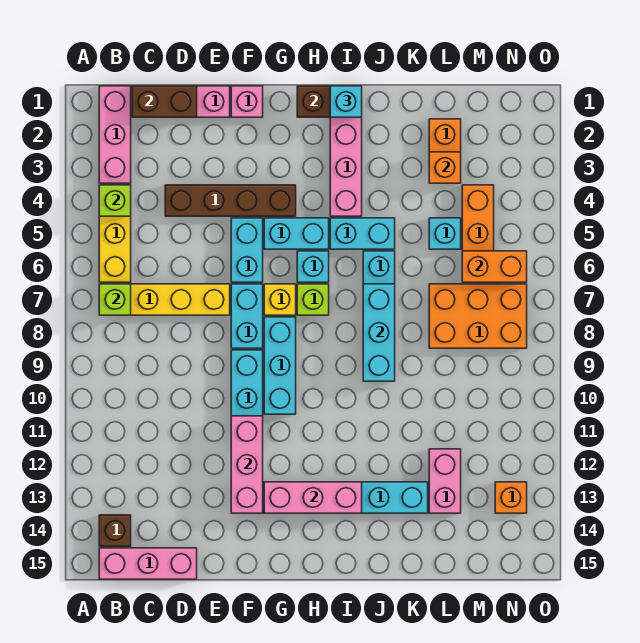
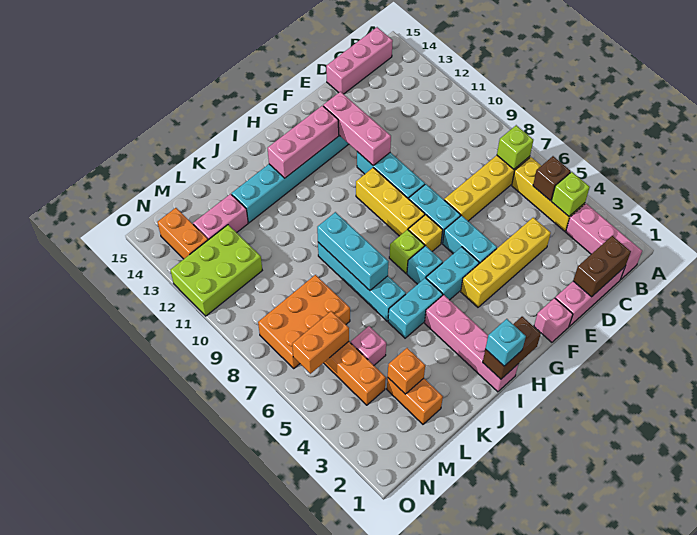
brown brick B14 level 1 -> brown brick B5 level 2
brown brick D4:G4 level 1 -> yellow brick D4:G4 level 1
cyan brick G8:G10 level 1 -> yellow brick G8:G10 level 1
cyan brick L5 level 1 -> pink brick L5 level 1
pink brick L12:L13 level 1 -> pink brick L13:M13 level 1
none -> lime brick M11:O12 level 1
orange brick N13 level 1 -> orange brick N13:N14 level 1

